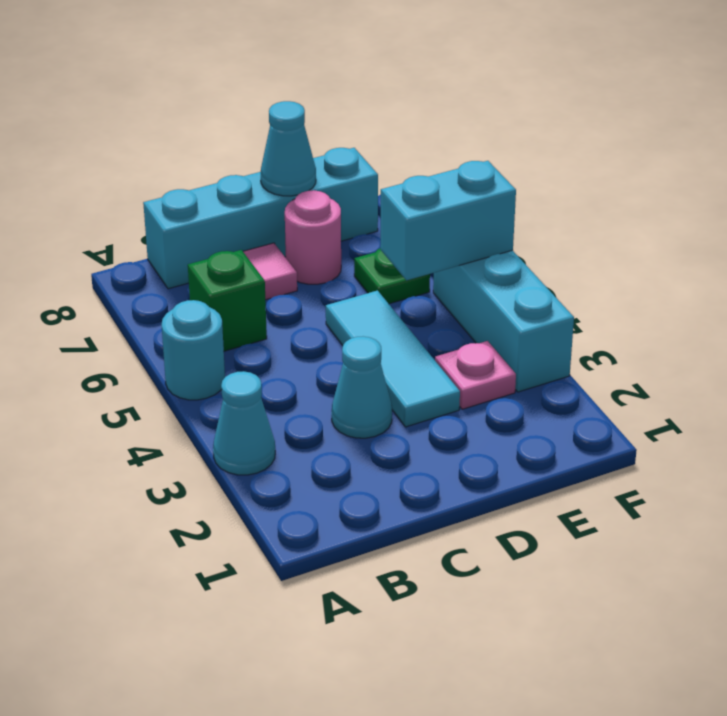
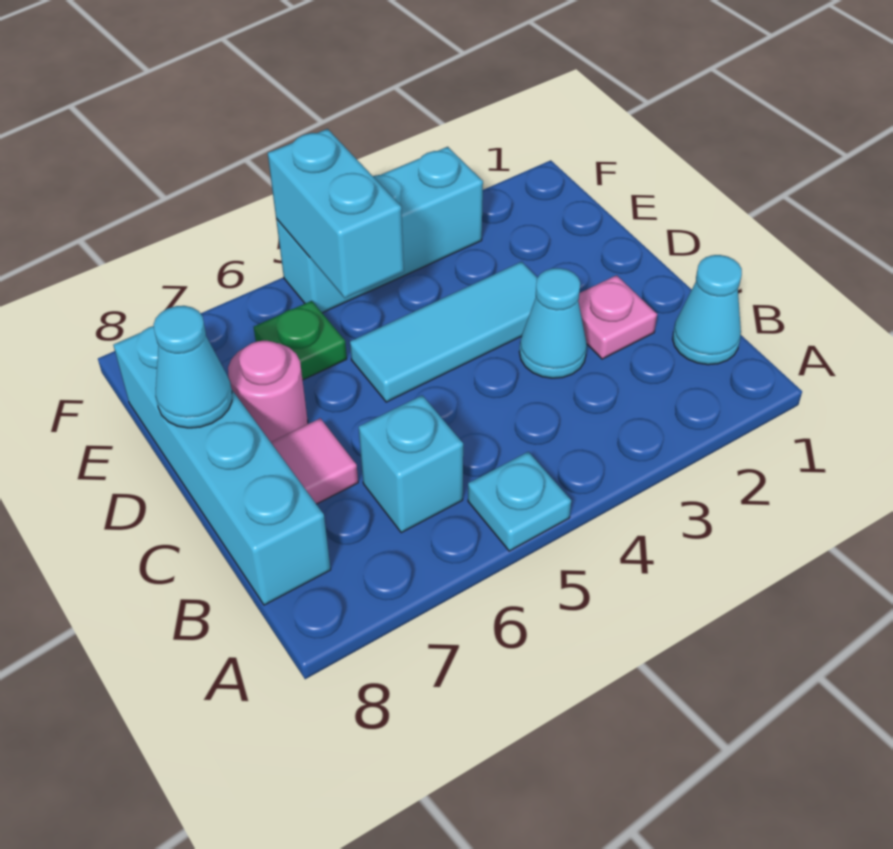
cyan cone A3 level 1 -> cyan cone B1 level 1
cyan round brick A5 level 1 -> cyan plate A5 level 1
green brick B6 level 1 -> cyan brick B6 level 1
pink plate E3 level 1 -> pink plate C2 level 1

